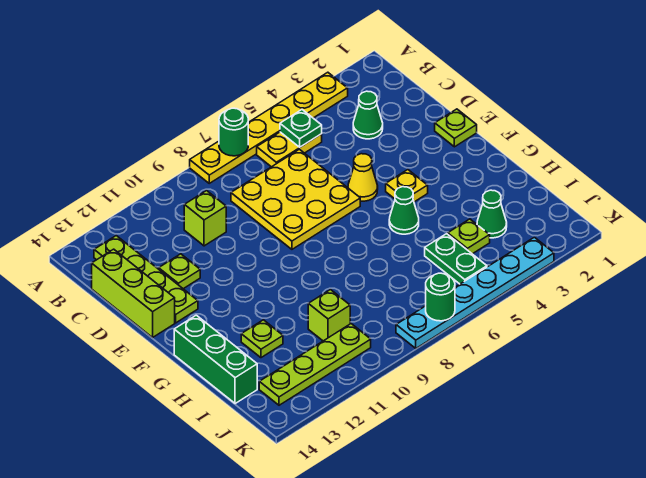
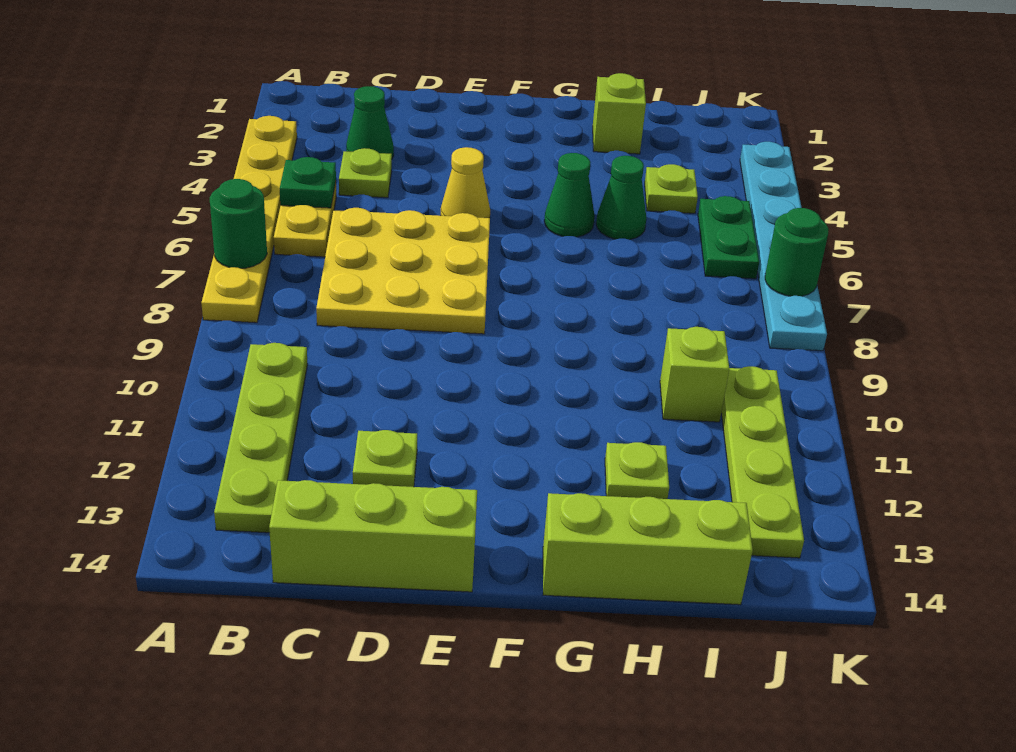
lime plate B13:E13 level 1 -> lime plate B10:B13 level 1
lime brick C10 level 1 -> lime brick H2 level 1
lime plate E1 level 1 -> lime plate C4 level 1
yellow plate F4 level 1 -> none
green brick G14:I14 level 1 -> lime brick G14:I14 level 1
green cone I3 level 1 -> green cone H5 level 1
green plate I5:J5 level 1 -> green plate J5:J6 level 1

